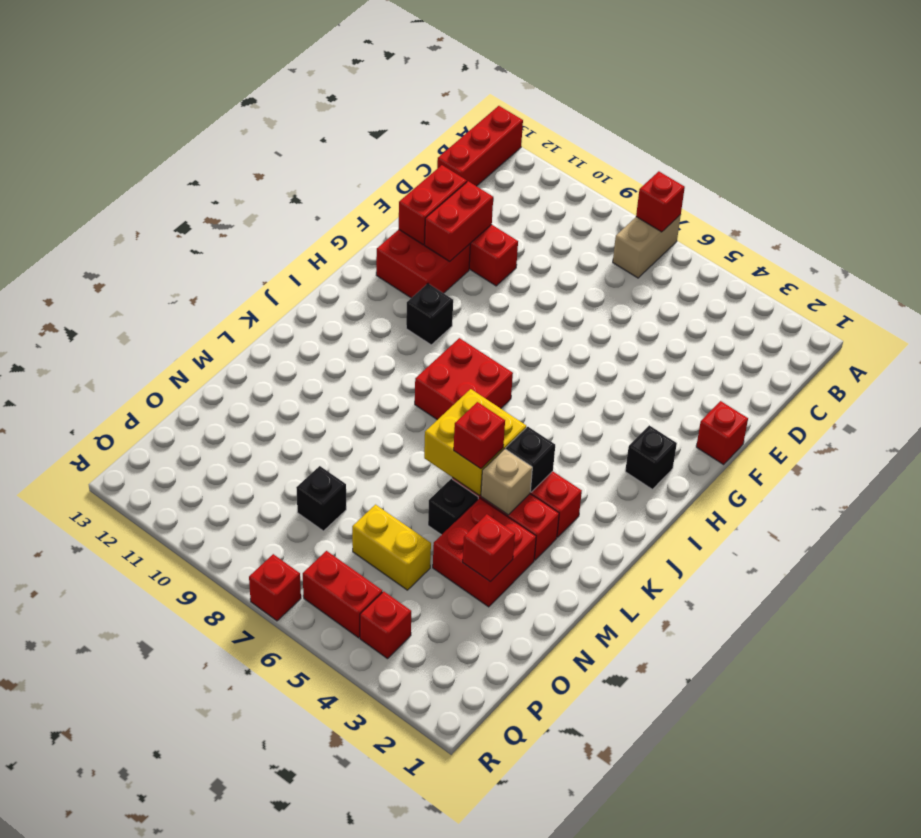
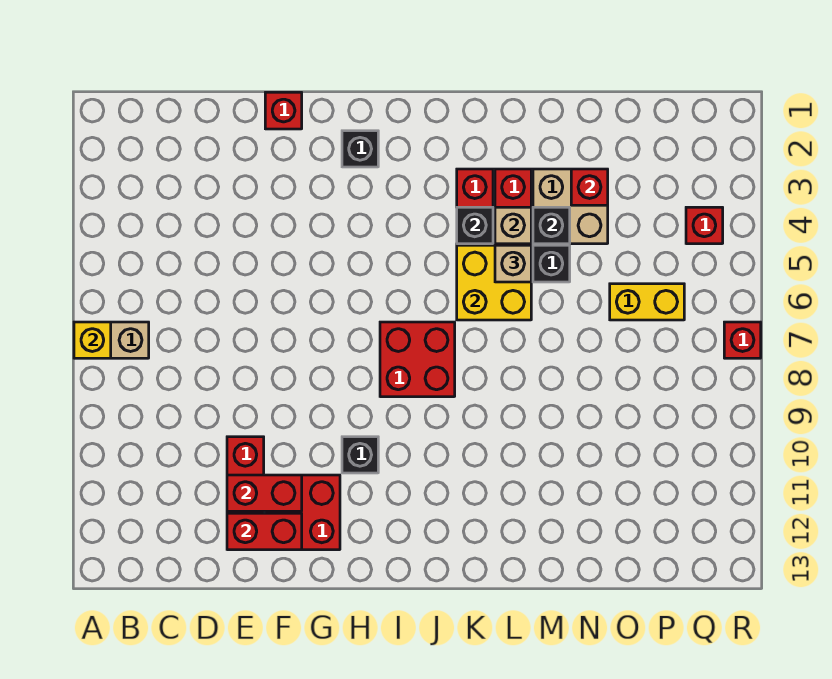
red brick A7 level 2 -> yellow brick A7 level 2
red brick A13:C13 level 1 -> none
red brick L5 level 3 -> tan brick L5 level 3
red brick M3:N4 level 1 -> tan brick M3:N4 level 1
yellow brick O5:O6 level 1 -> yellow brick O6:P6 level 1
black brick O8 level 1 -> black brick M4 level 2
red brick Q5:Q6 level 1 -> none

